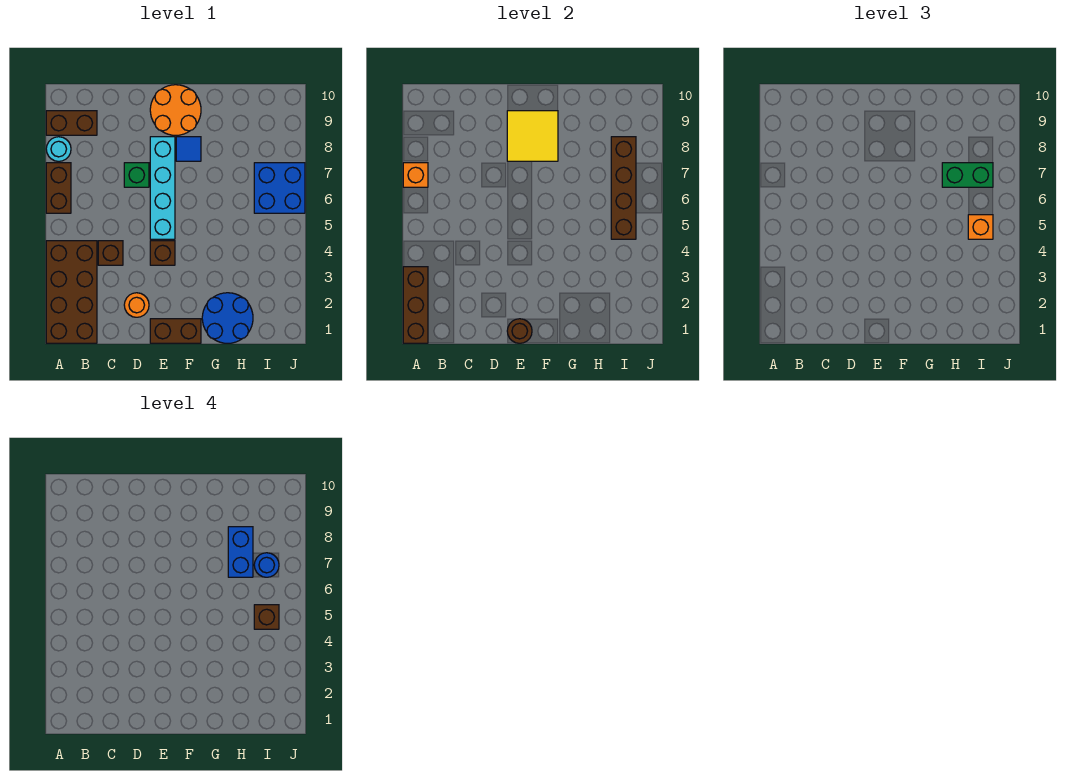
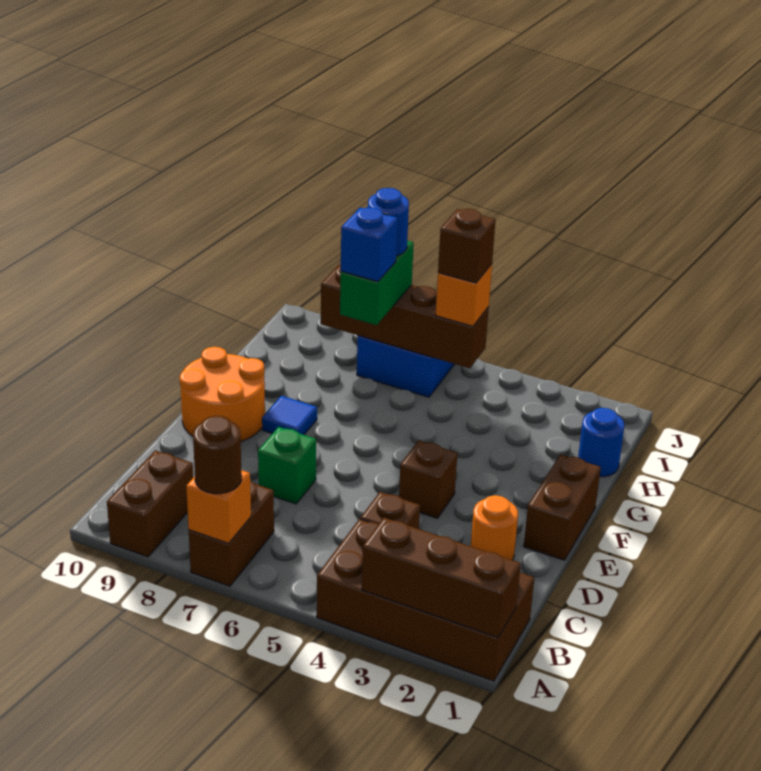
brown brick A6:A7 level 1 -> brown brick A7:B7 level 1
cyan round brick A8 level 1 -> none
brown round brick E1 level 2 -> brown round brick A7 level 3
cyan brick E5:E8 level 1 -> none
yellow tile E8:F9 level 2 -> none
blue round brick G1:H2 level 1 -> blue round brick H1 level 1
blue brick H7:H8 level 4 -> blue brick H7 level 4

